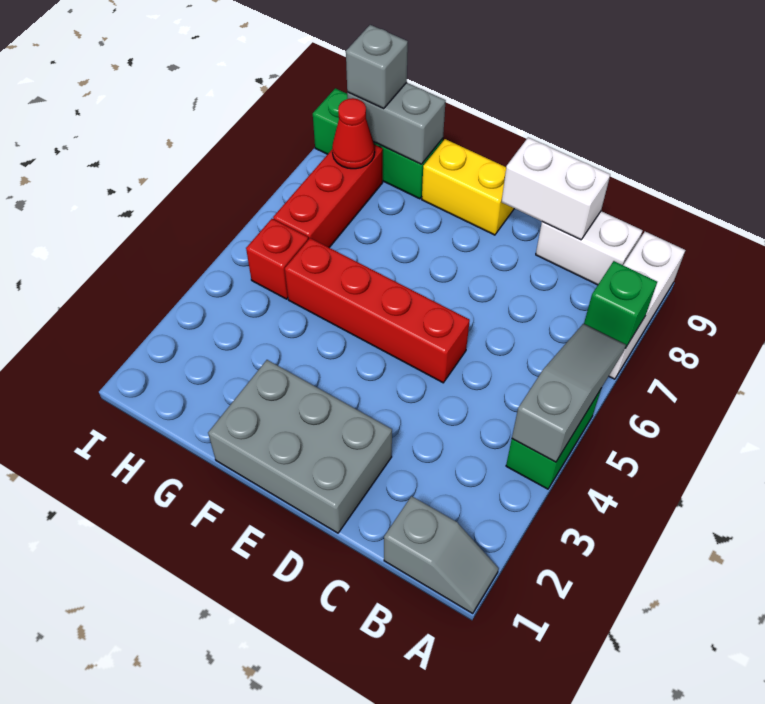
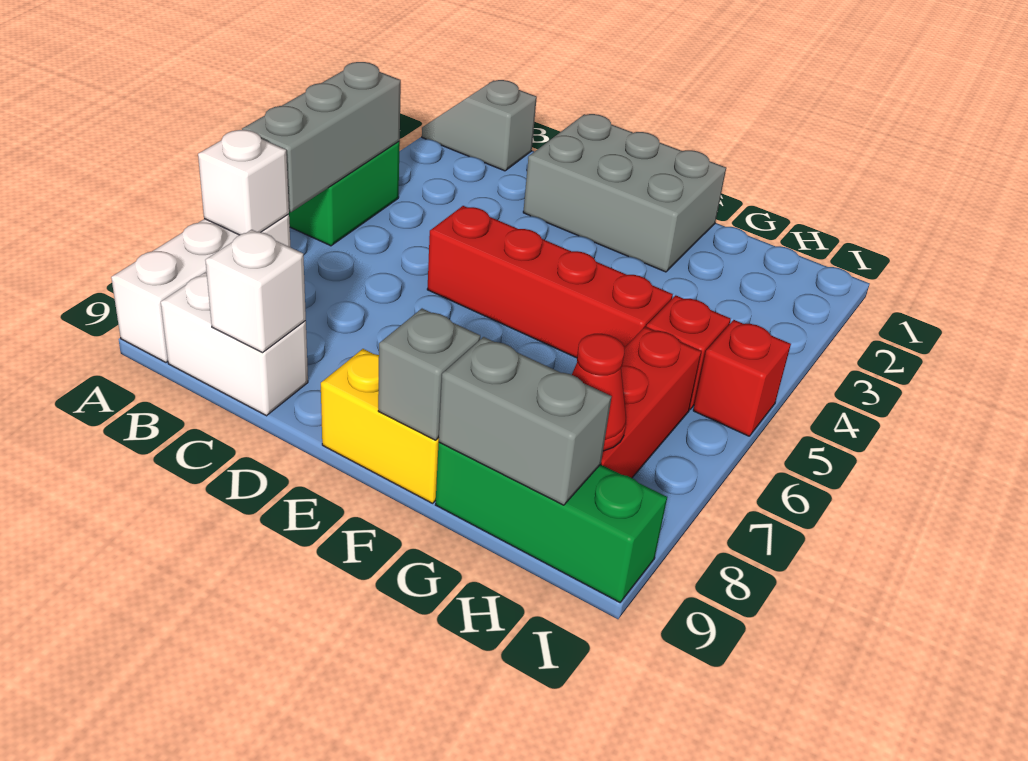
grey slope A4:A6 level 2 top 4 -> grey brick A4:A6 level 2
green brick A7 level 2 -> white brick A7 level 2
white brick C9:D9 level 2 -> white brick C9 level 2
grey brick H9 level 3 -> grey brick F9 level 2
none -> red brick I5 level 1

